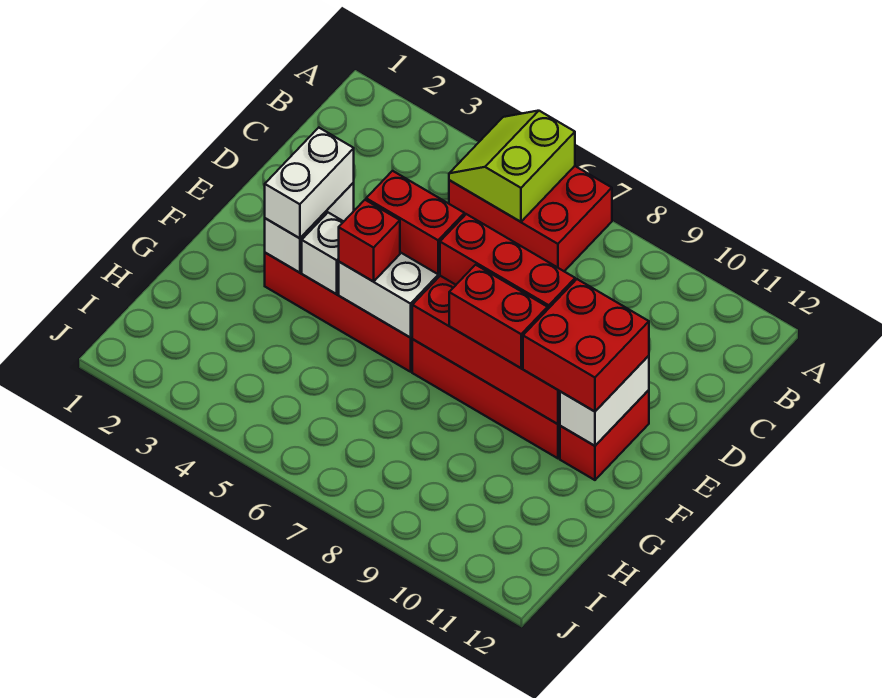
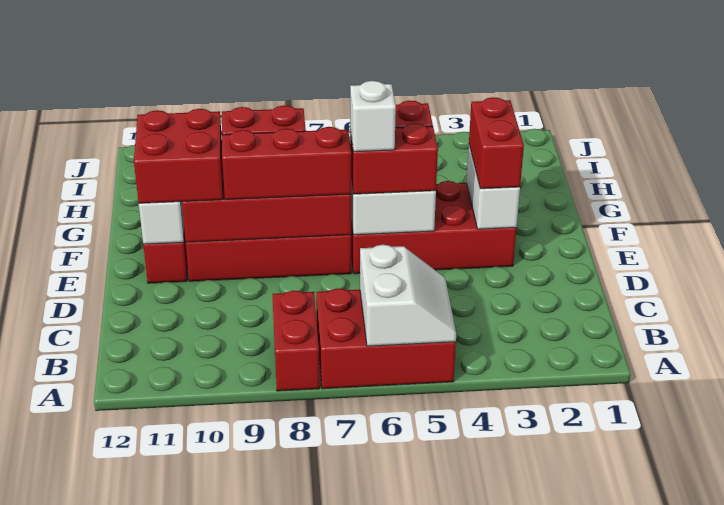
lime slope A5:B6 level 2 top 6 -> white slope A5:B6 level 2 top 6
none -> red brick A8:B8 level 1
white brick E3:F3 level 3 -> red brick E3:F3 level 3
white brick F4 level 2 -> white brick E6 level 4

